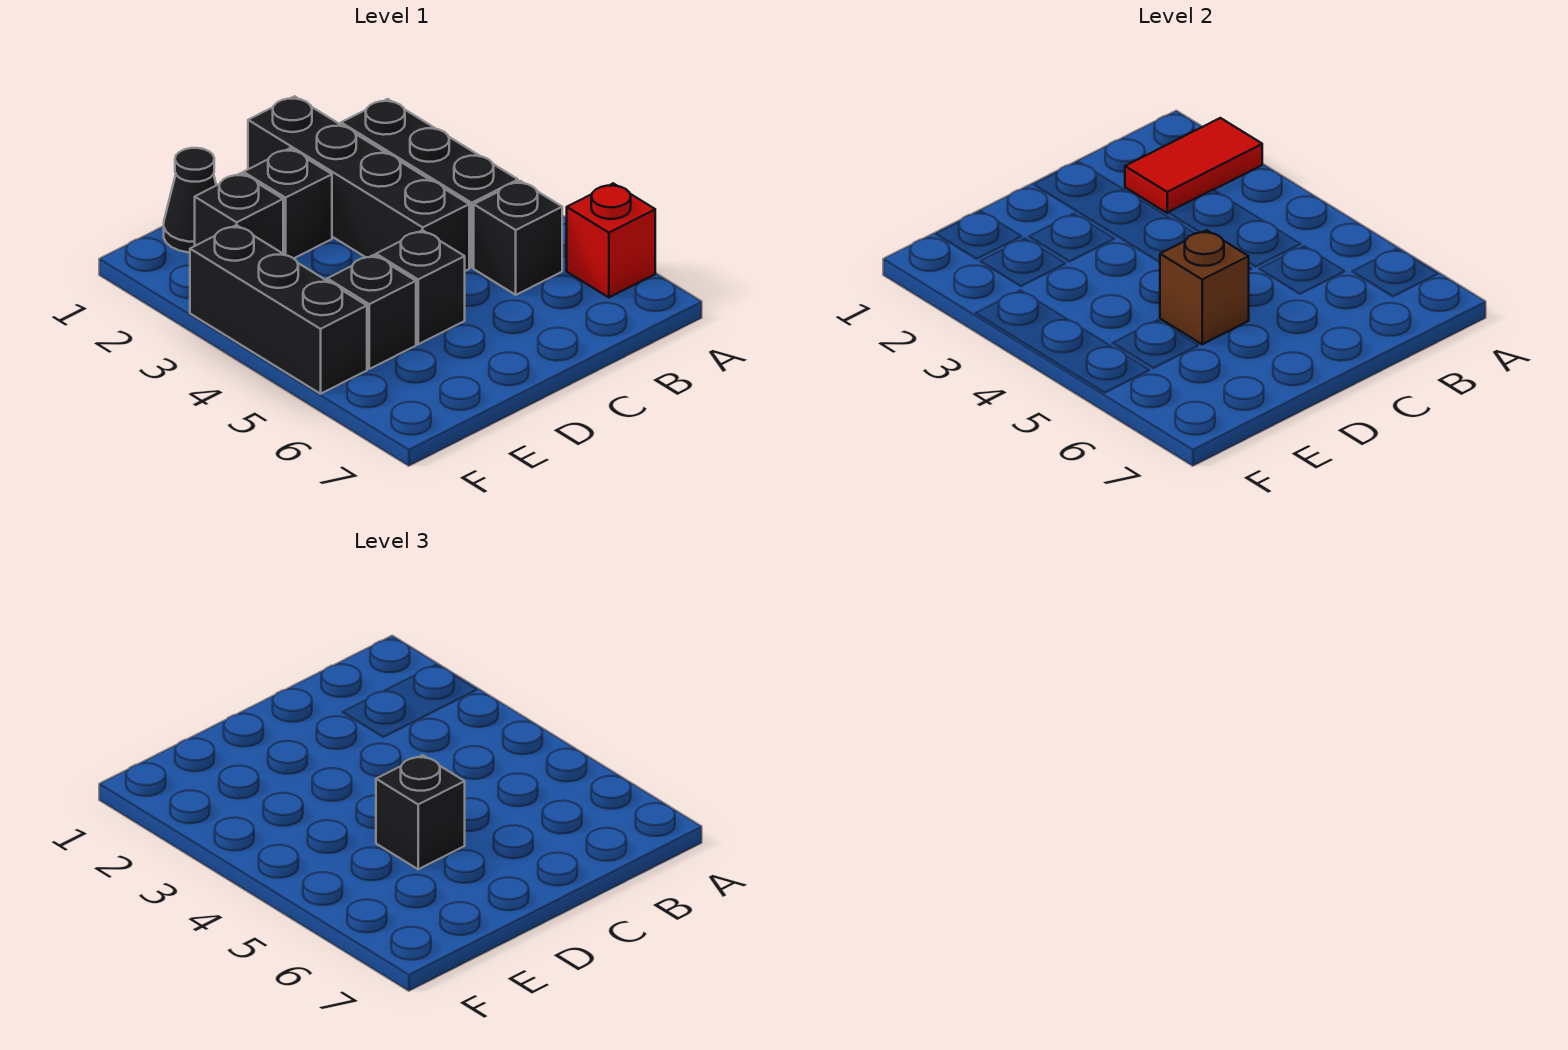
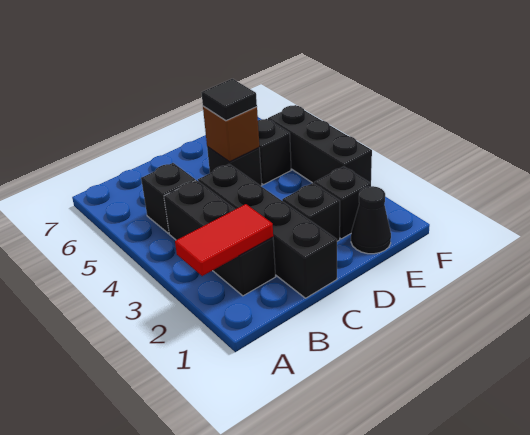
red brick A6 level 1 -> none
black brick D5 level 3 -> black tile D5 level 3

